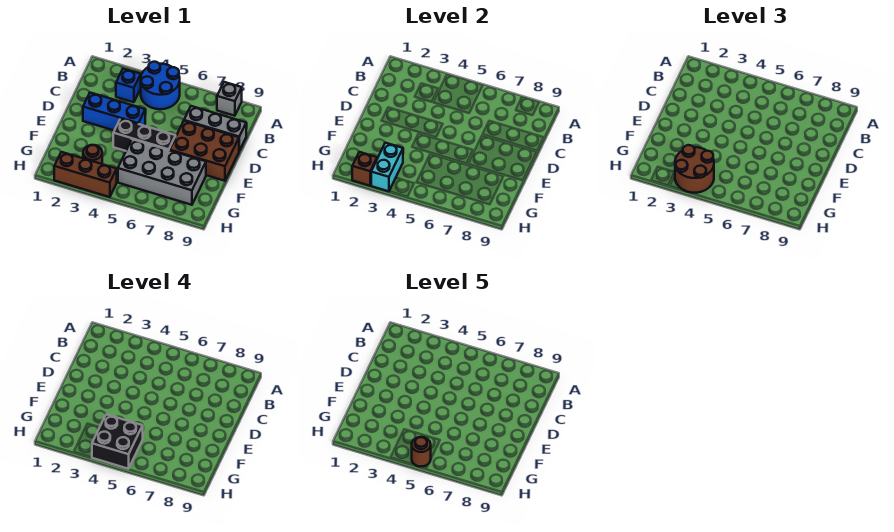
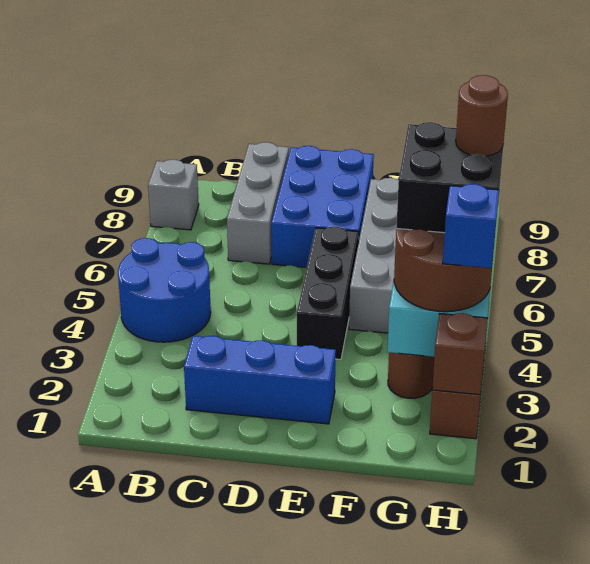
blue brick B3 level 1 -> blue brick H3 level 4
blue brick D2:D4 level 1 -> blue brick C2:E2 level 1
brown brick D7:E9 level 1 -> blue brick D7:E9 level 1

